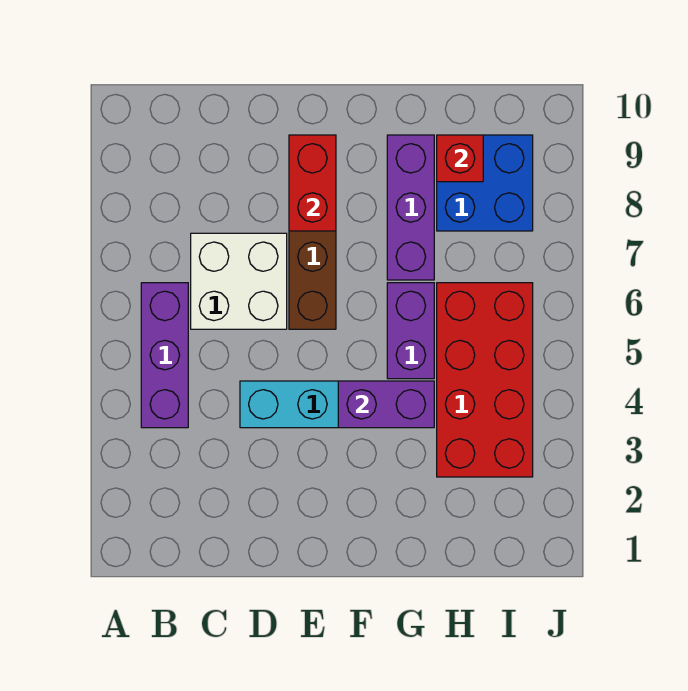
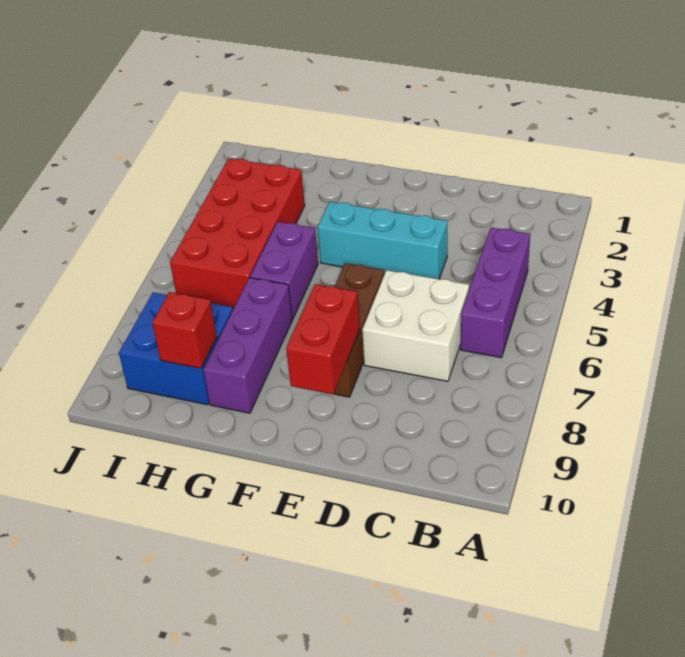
purple brick F4:G4 level 2 -> none

